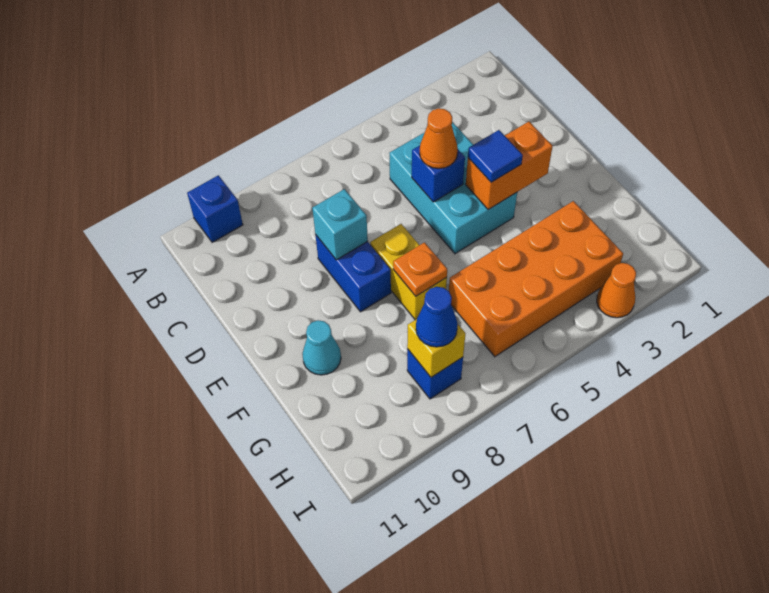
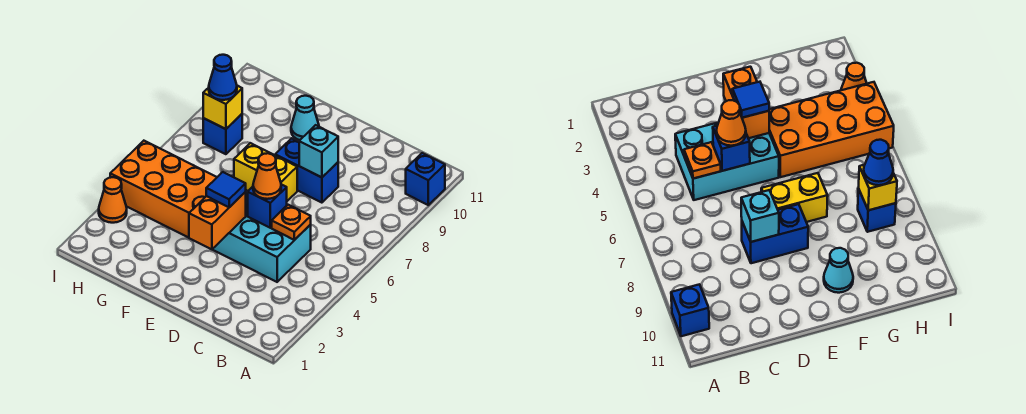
orange plate F7 level 2 -> orange plate C5 level 2
orange brick G3:H6 level 1 -> orange brick F4:I5 level 1

